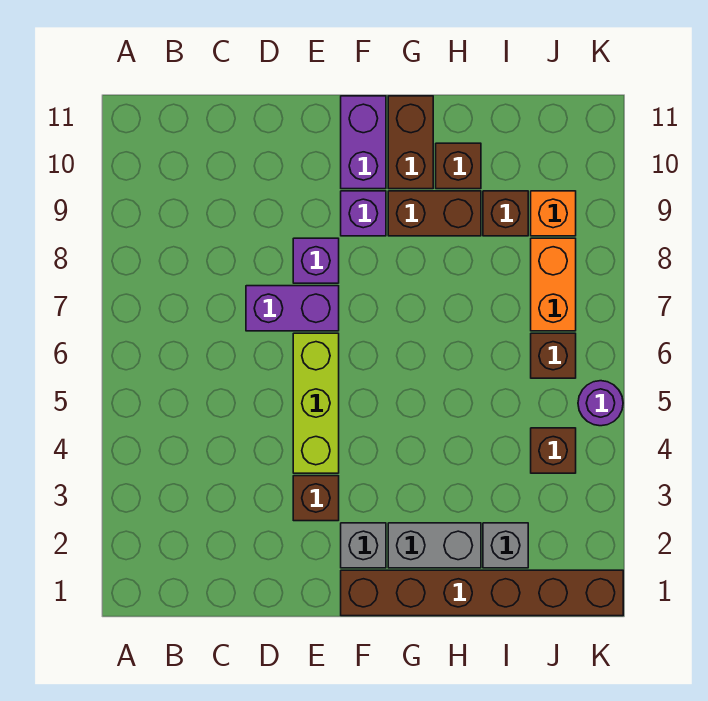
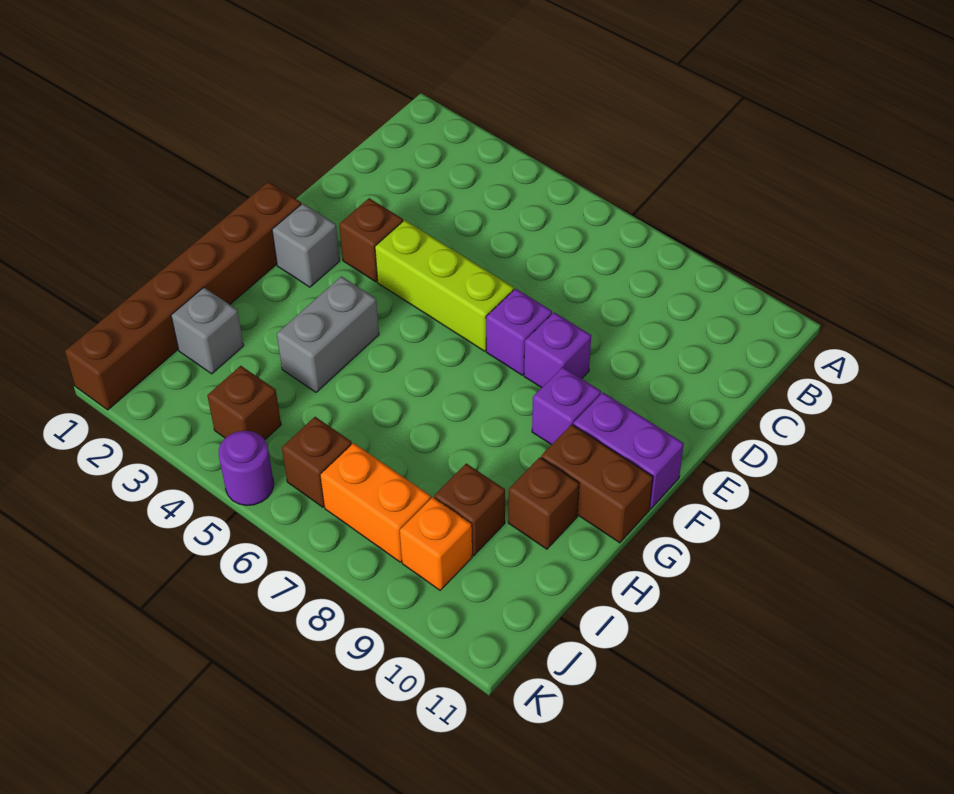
purple brick D7:E7 level 1 -> purple brick E7 level 1
grey brick G2:H2 level 1 -> grey brick G4:H4 level 1
brown brick G9:H9 level 1 -> none

